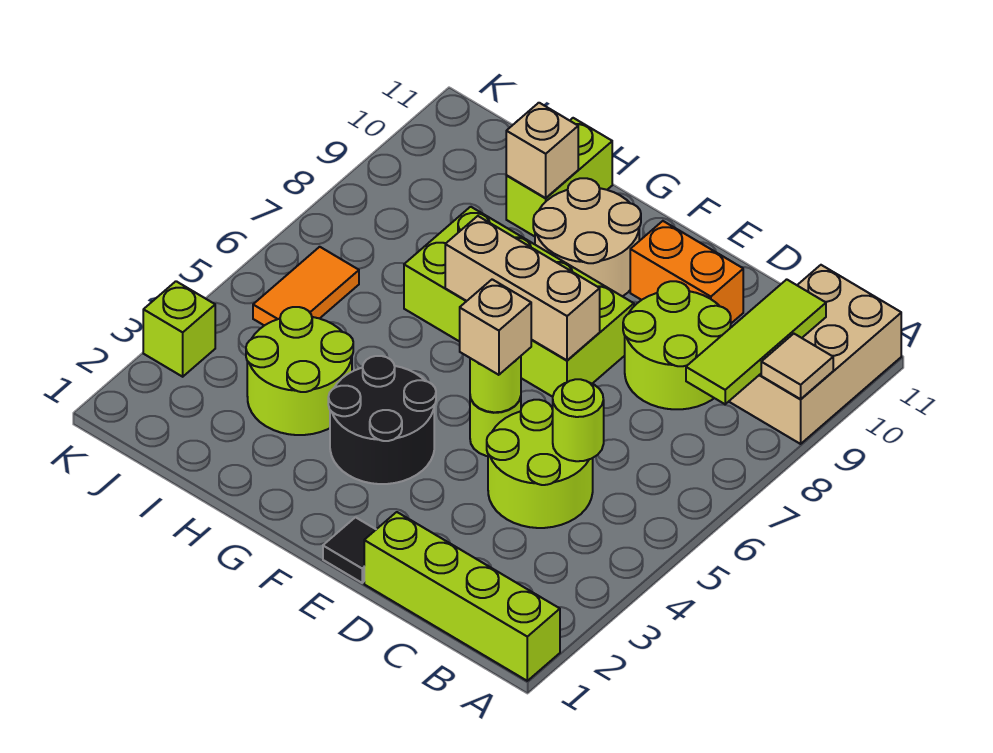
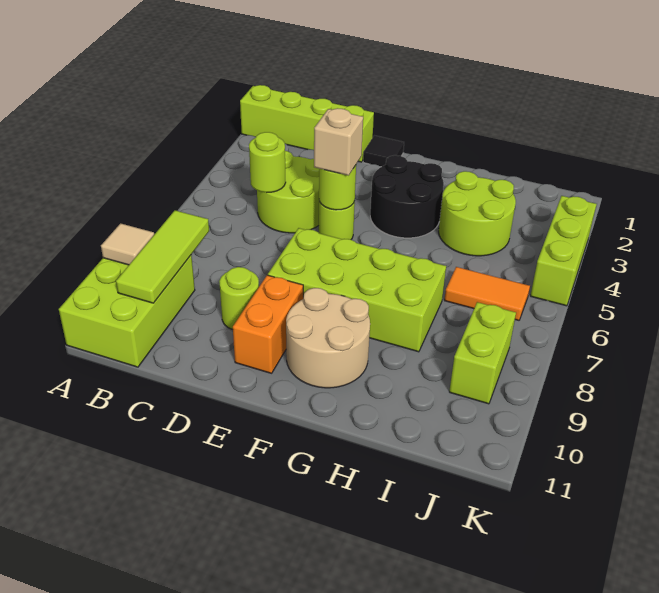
tan brick A9:B11 level 1 -> lime brick A9:B11 level 1
lime round brick C8:D9 level 1 -> lime round brick D9 level 1
orange brick D10:E10 level 1 -> orange brick E9:E10 level 1
tan brick E7:G7 level 2 -> none
lime brick H10:H11 level 1 -> lime brick J8:J9 level 1
tan brick H10 level 2 -> none
orange tile J5:J6 level 1 -> orange tile I6:J6 level 1
lime brick K3 level 1 -> lime brick K3:K5 level 1

